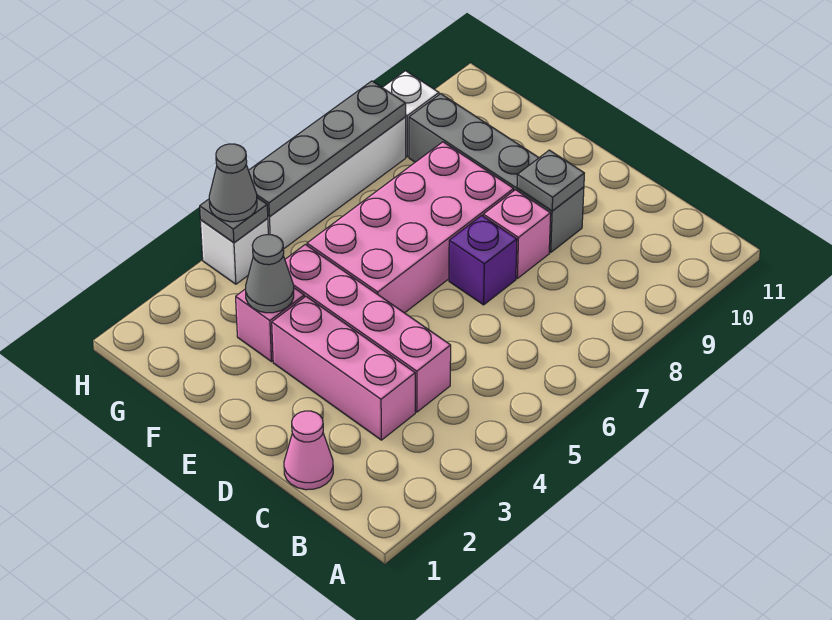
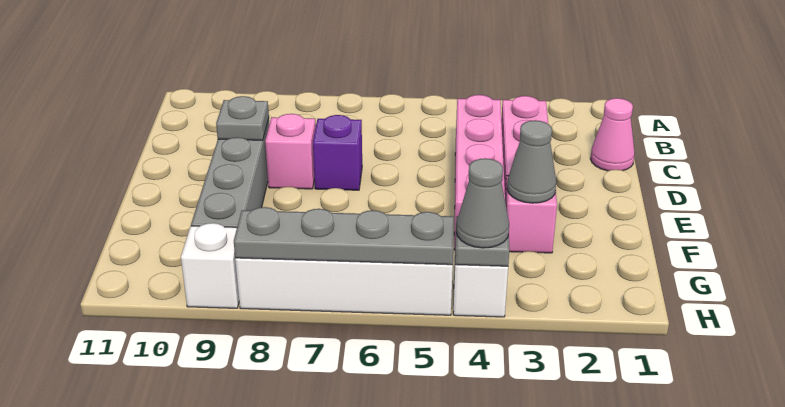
pink brick E5:F8 level 1 -> none

